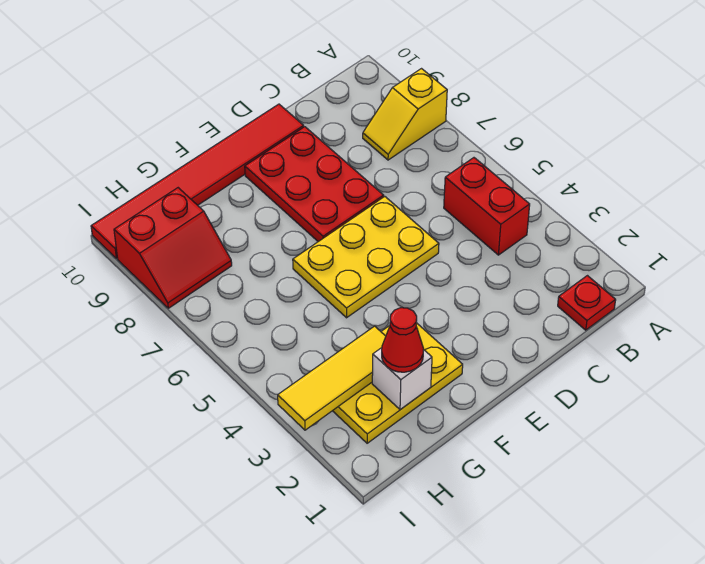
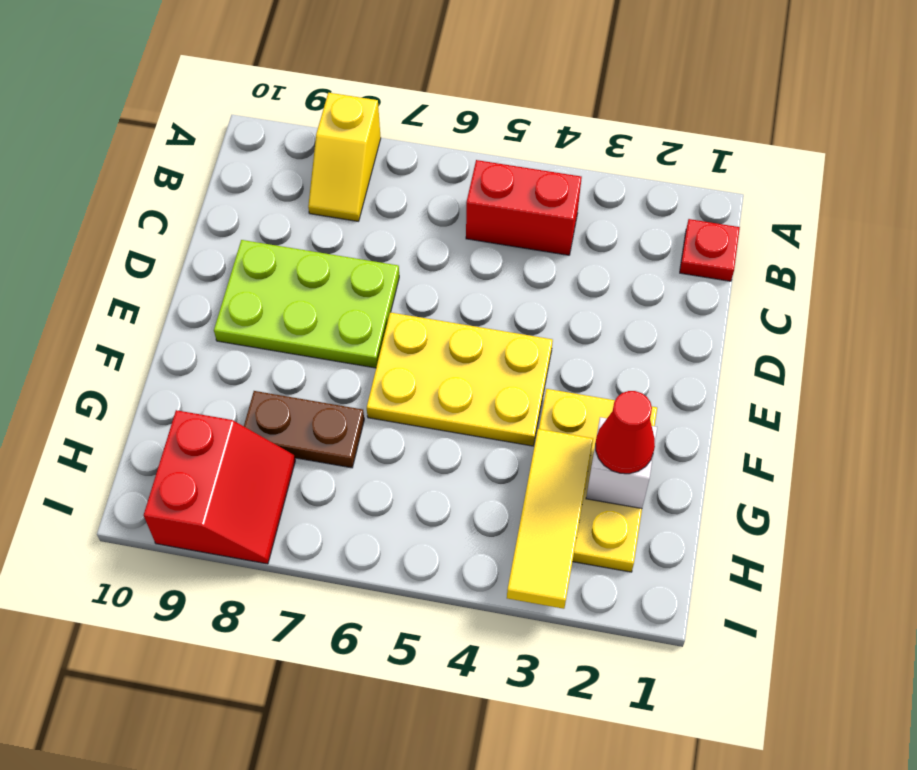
yellow plate D5:F6 level 1 -> yellow plate E4:F6 level 1
red plate D7:E9 level 1 -> lime plate D7:E9 level 1
red tile D10:I10 level 1 -> none
none -> brown plate G7:G8 level 1

